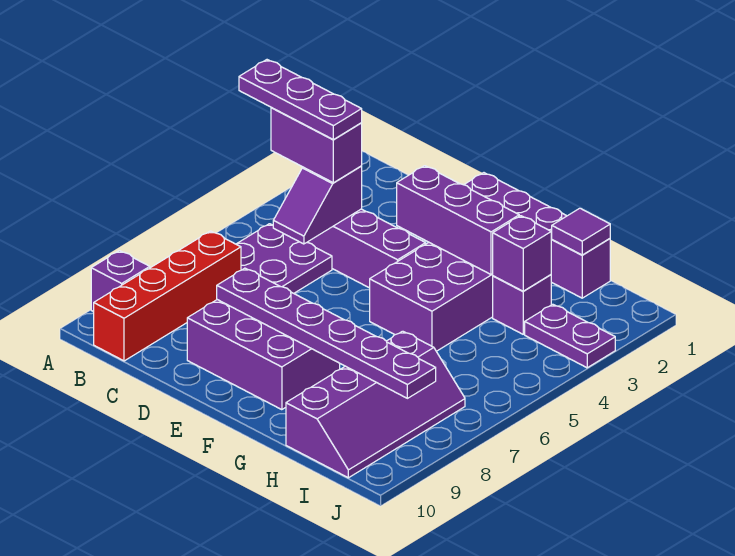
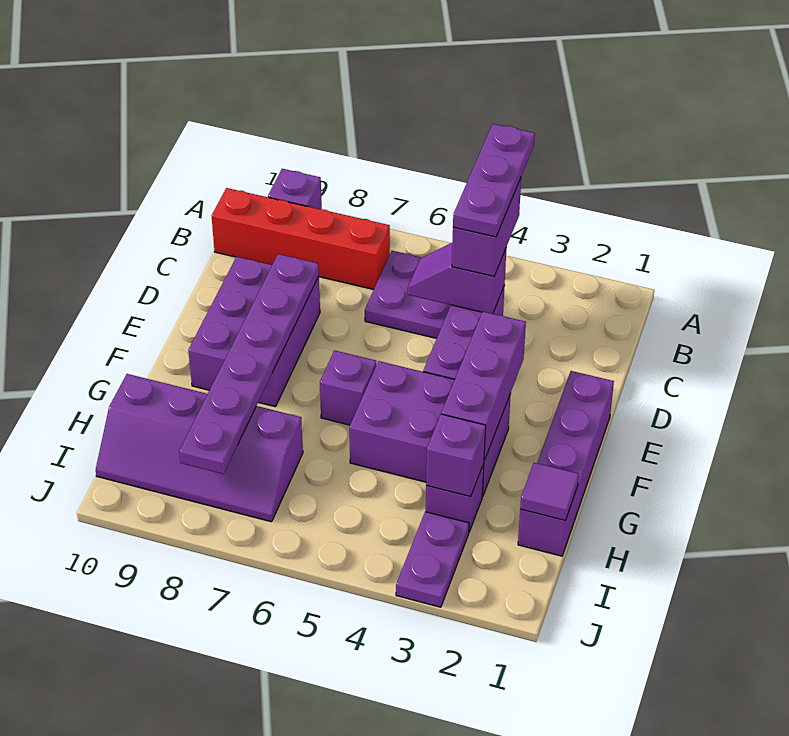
none -> purple brick F6 level 1

